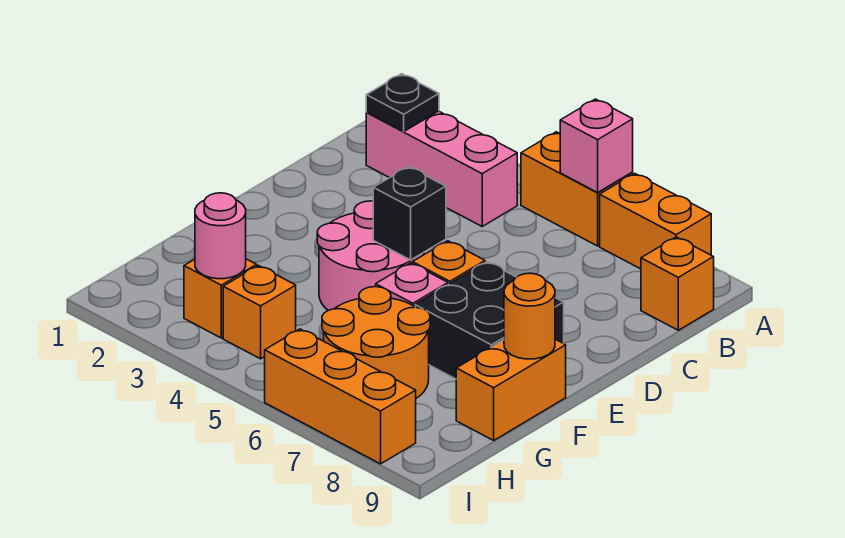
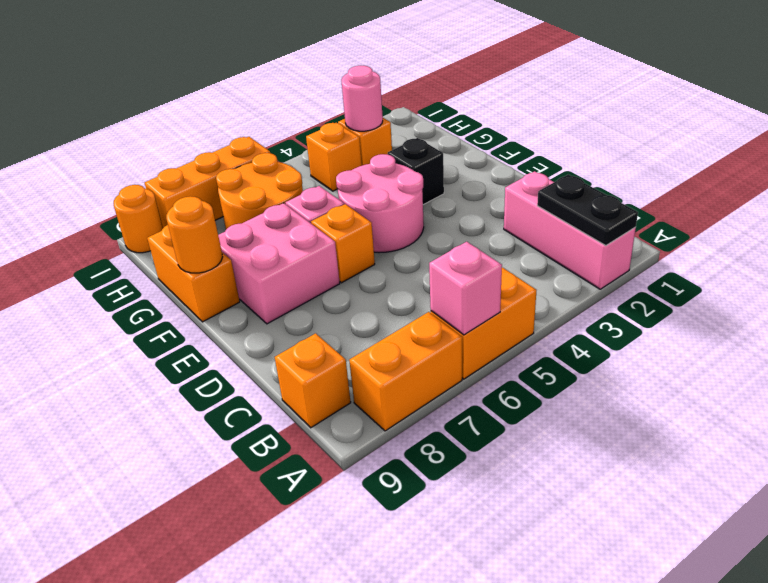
pink brick B2:B4 level 1 -> pink brick A2:C2 level 1
black plate B2 level 2 -> black plate A2:B2 level 2
black brick E5 level 2 -> black brick F3 level 1
black brick E7:F8 level 1 -> pink brick E7:F8 level 1
none -> orange round brick I9 level 1

